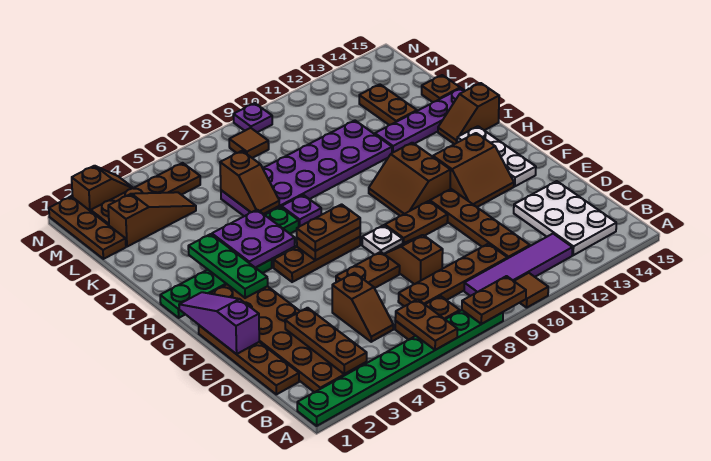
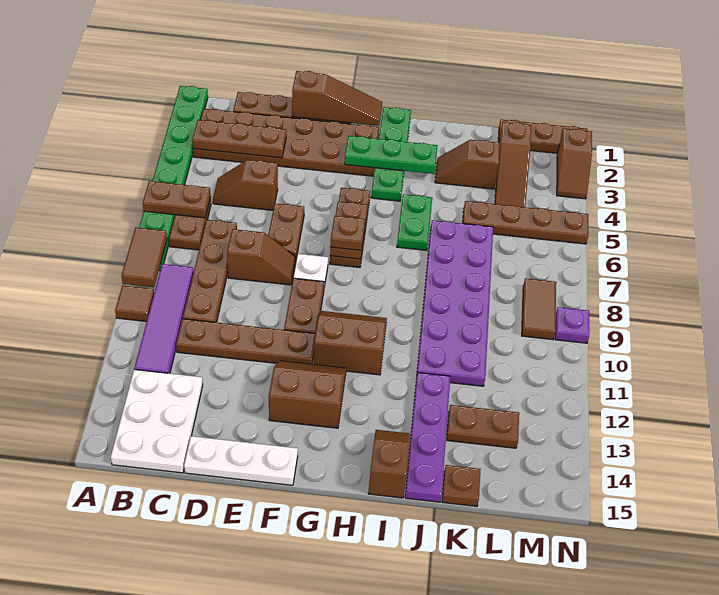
brown plate A8:A9 level 2 -> brown tile A8:A9 level 2
white plate B13:D14 level 1 -> white plate B13:C15 level 1
purple slope E1:G1 level 2 top E -> brown slope E1:G1 level 2 top E
brown slope F12:G13 level 1 top G -> brown slope F12:G13 level 1 top 13
white plate F14:H14 level 1 -> white plate D15:F15 level 1
brown plate G6:G7 level 3 -> brown plate G7 level 3
purple plate H4:I5 level 2 -> none
purple plate I7 level 1 -> none
brown slope J6:K6 level 2 top K -> brown slope J3:K3 level 1 top K
brown plate M2:M5 level 1 -> brown plate K5:N5 level 1
brown tile M8 level 1 -> brown tile M8:M9 level 1

